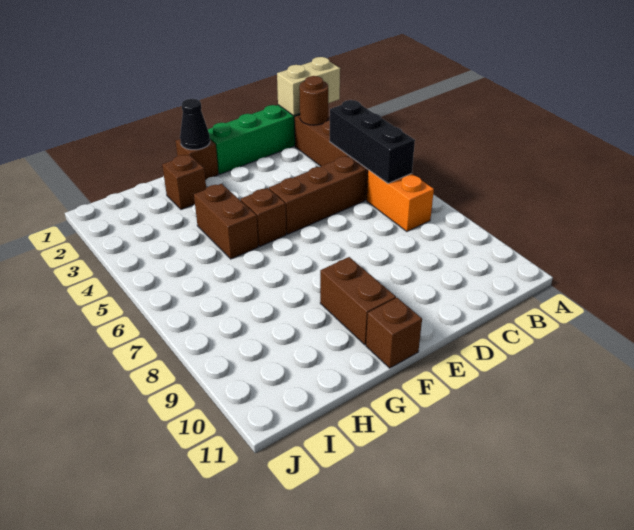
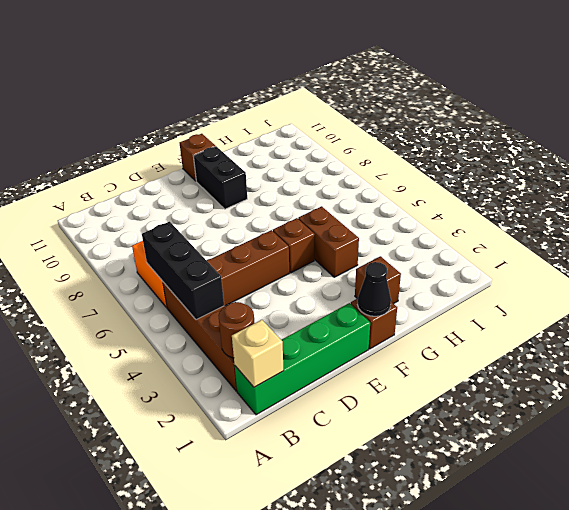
tan brick A1:B1 level 2 -> tan brick B1 level 2
brown brick F9:F10 level 1 -> black brick F9:F10 level 1

